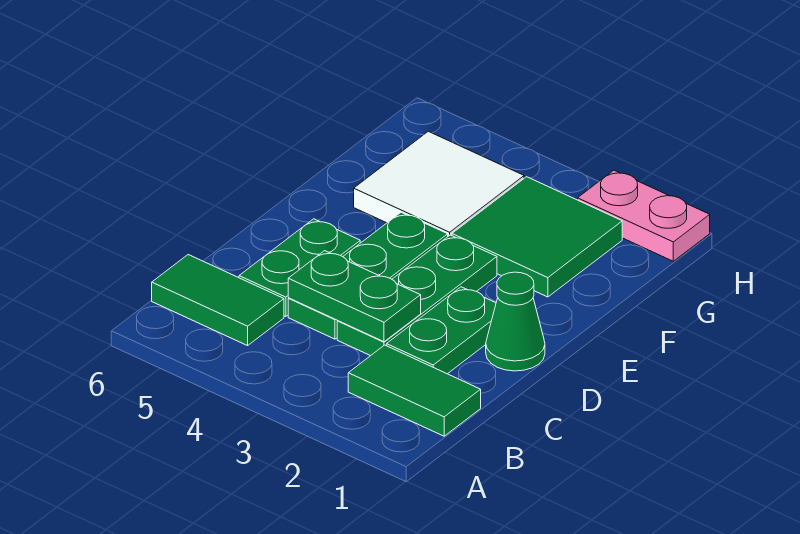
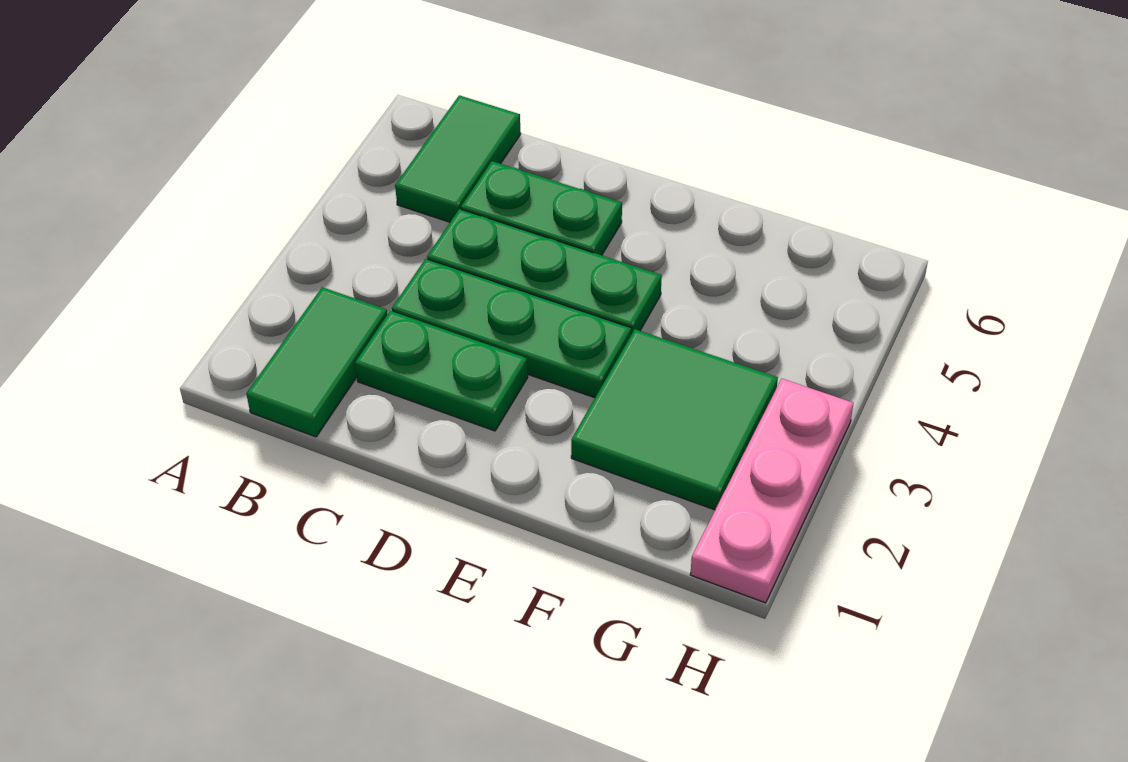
green plate C3:C4 level 2 -> none
green cone D1 level 1 -> none
white tile F4:G5 level 1 -> none
pink plate H1:H2 level 1 -> pink plate H1:H3 level 1

